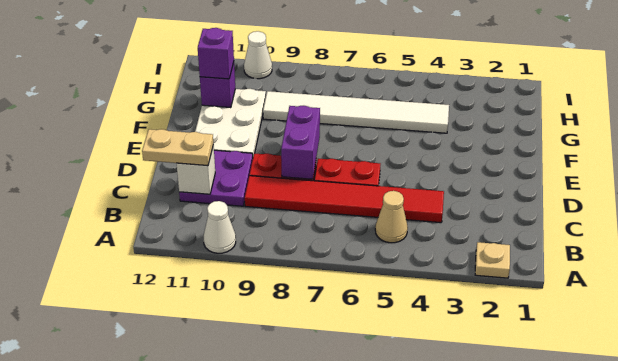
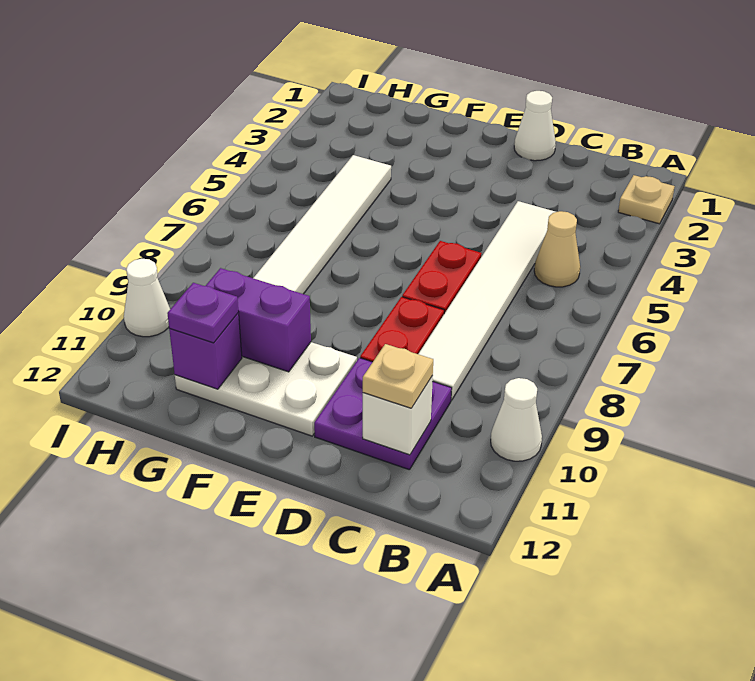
red tile C4:C9 level 1 -> white tile C4:C9 level 1
tan plate C11:C12 level 3 -> tan plate C11 level 3
none -> white cone D1 level 1
purple brick D8:E8 level 2 -> purple brick F10:G10 level 2
purple brick G11 level 3 -> purple plate G11 level 3

